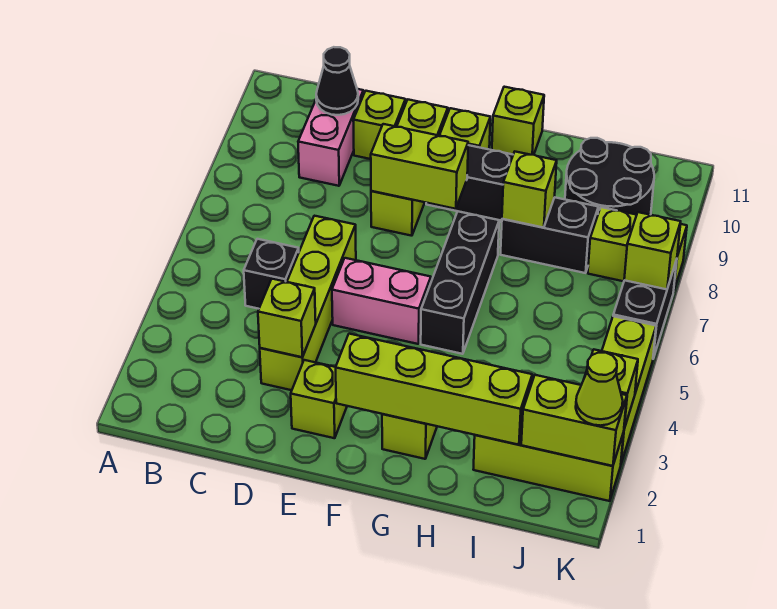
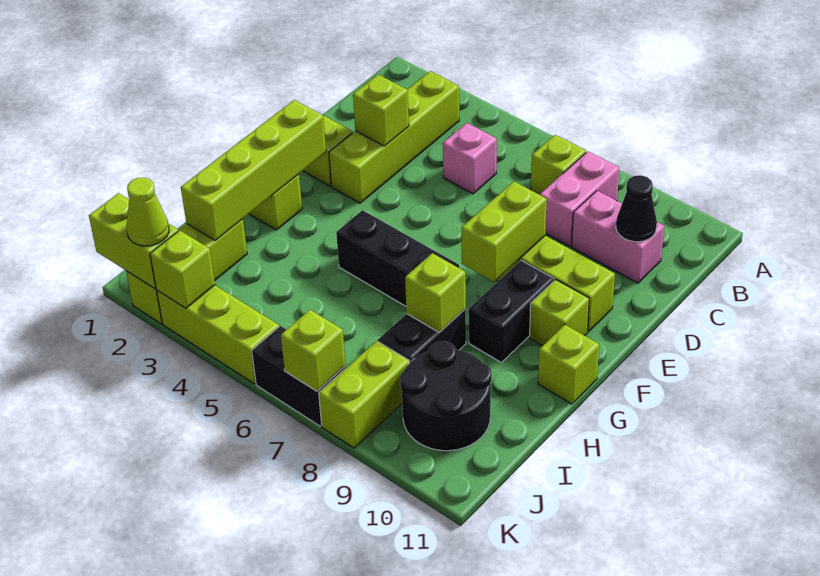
black brick C5 level 1 -> pink brick C5 level 1
lime brick D3:D6 level 1 -> lime brick B3:E3 level 1
lime brick D10 level 1 -> lime brick B7 level 1
pink brick E5:F5 level 1 -> pink brick B8:C8 level 1
lime brick J2:K2 level 2 -> lime brick K1:K2 level 2

